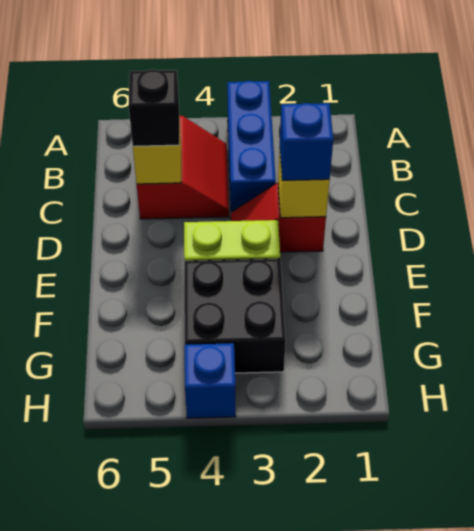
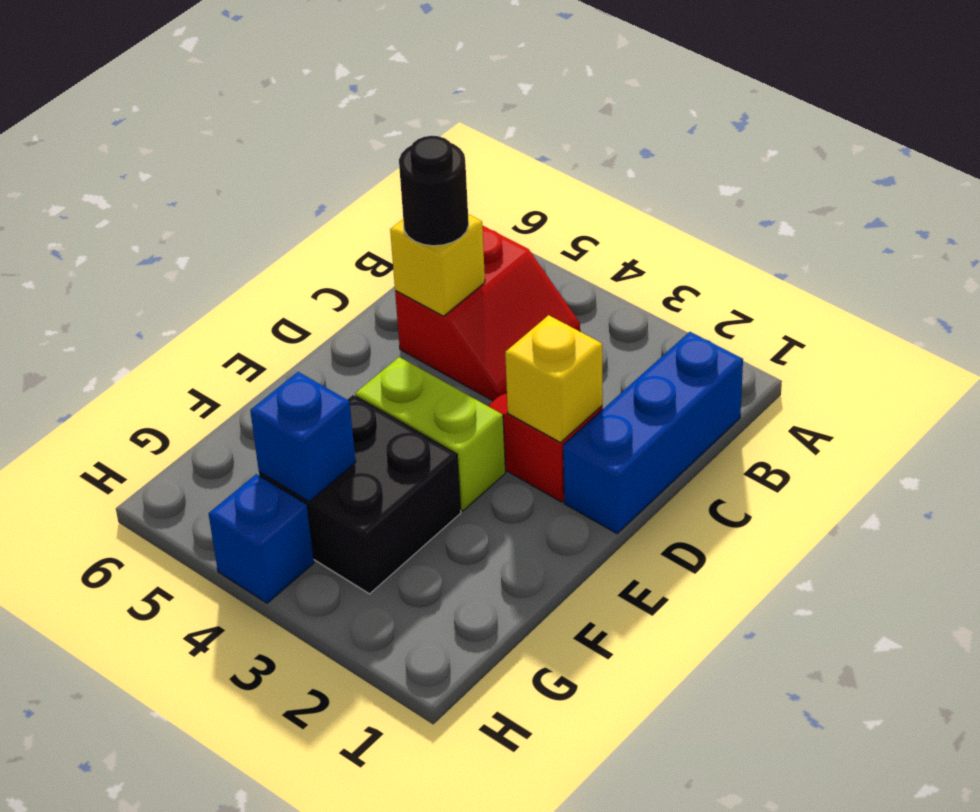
blue brick A3:C3 level 1 -> blue brick B1:D1 level 1
black brick C5 level 3 -> black round brick C5 level 3
blue brick D2 level 3 -> blue brick G4 level 2

